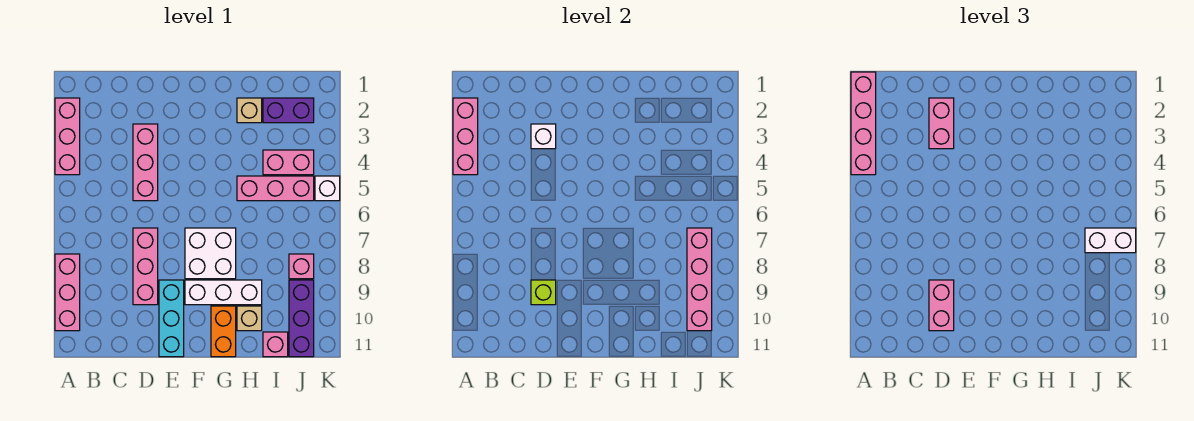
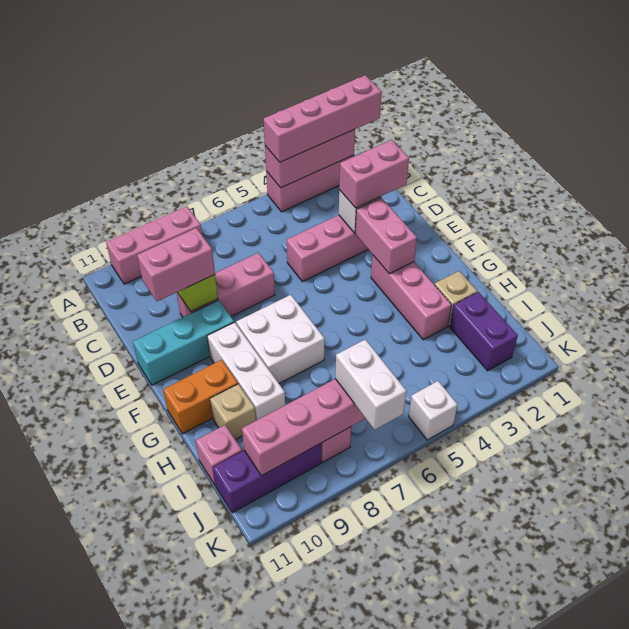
pink brick H5:J5 level 1 -> pink brick F3:H3 level 1
pink brick I4:J4 level 1 -> pink brick E3:F3 level 2

